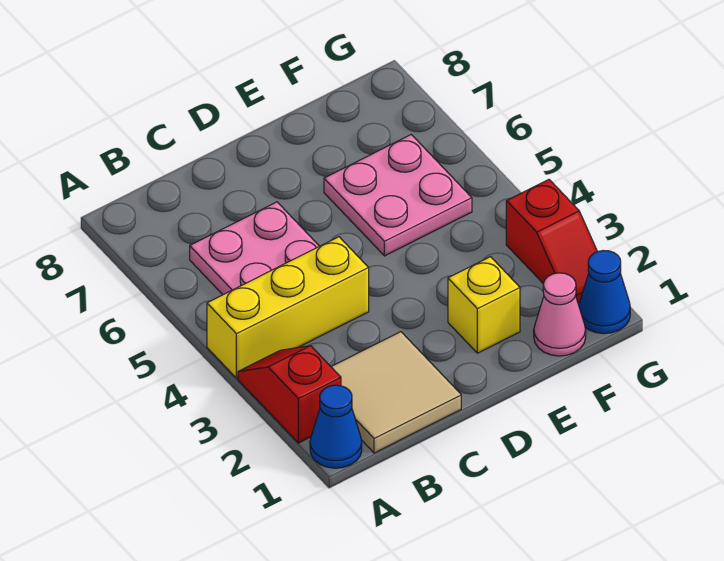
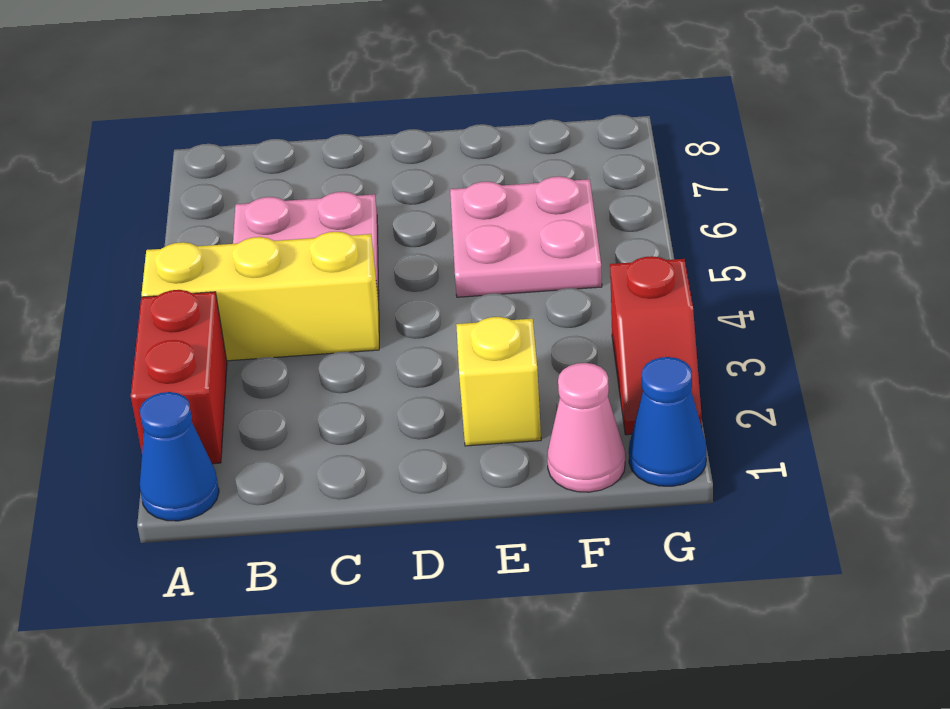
red slope A2:A3 level 1 top 2 -> red brick A2:A3 level 1
tan tile B1:C2 level 1 -> none

